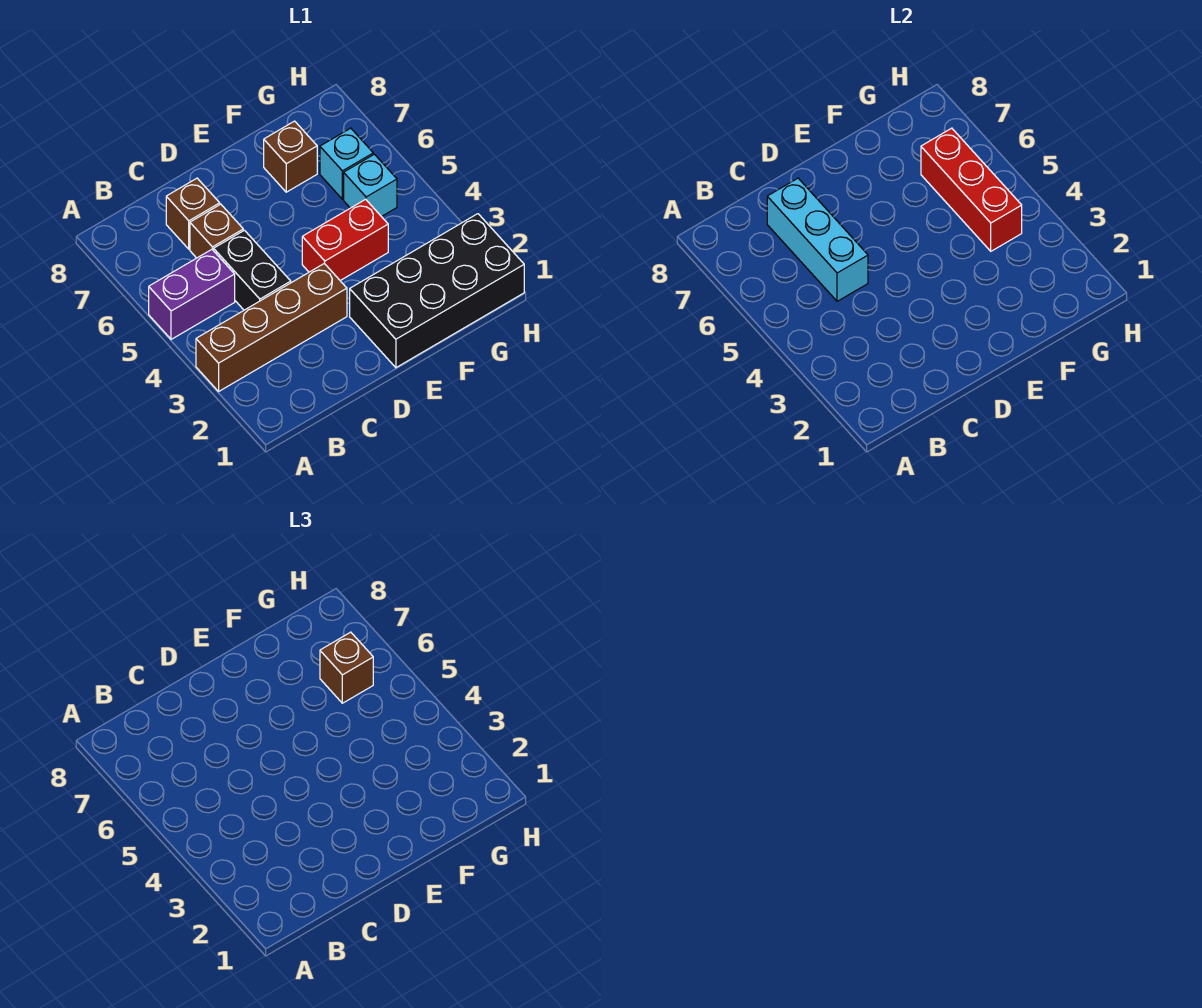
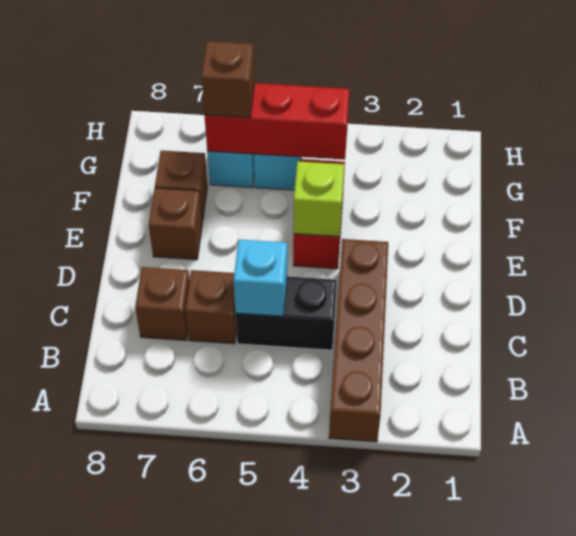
purple brick A5:B5 level 1 -> none
cyan brick C5:C7 level 2 -> cyan brick C5 level 2
black brick E1:H2 level 1 -> none
none -> lime brick E4 level 2
none -> brown brick E7 level 1

